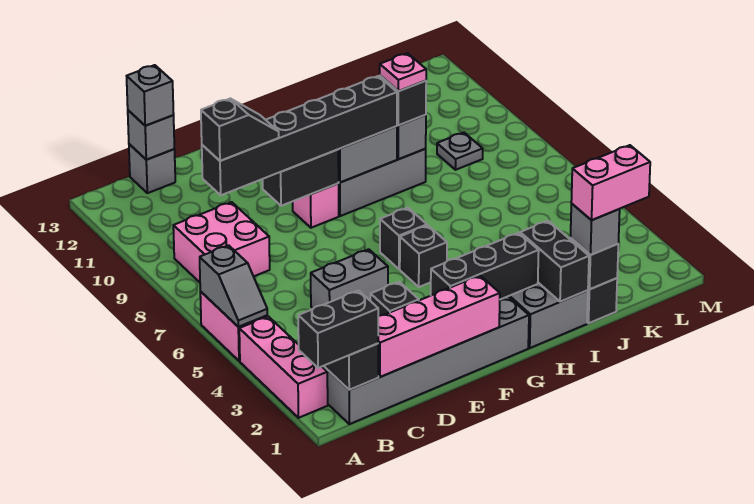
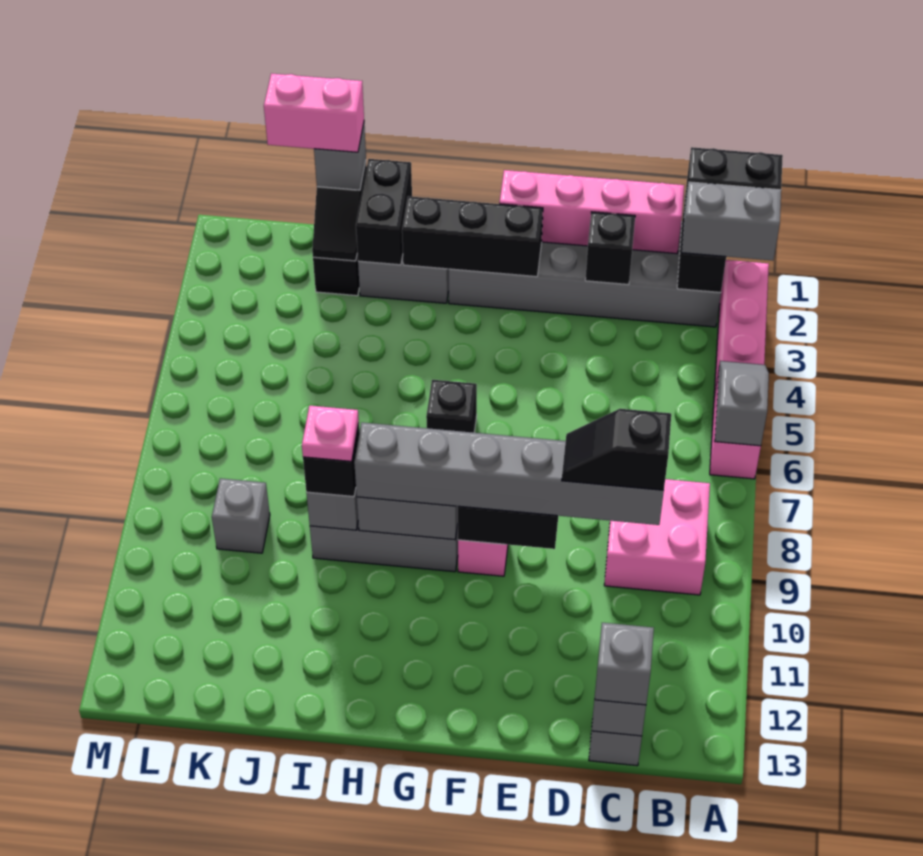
black brick C9:H9 level 3 -> grey brick C9:H9 level 3
grey brick D5:E5 level 1 -> grey brick A2:B2 level 3
black brick G5 level 1 -> none
grey plate K9 level 1 -> grey brick K9 level 1

